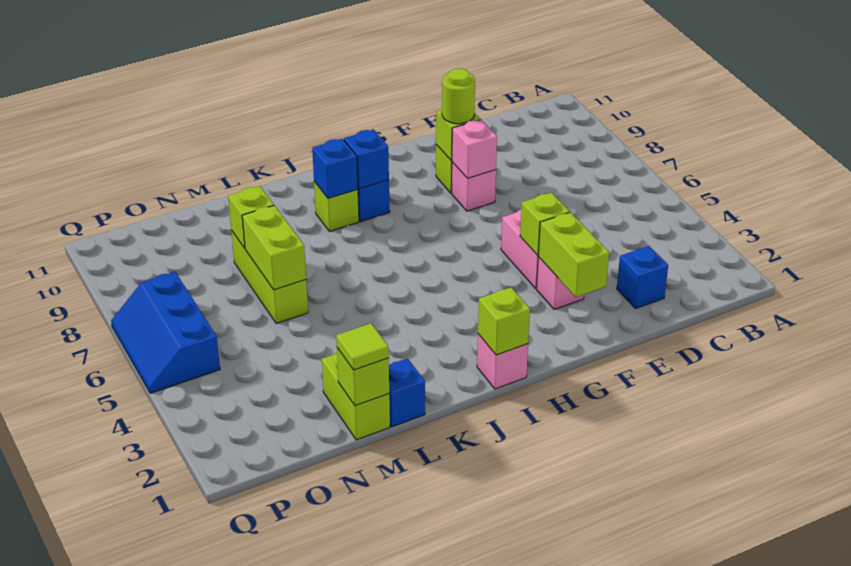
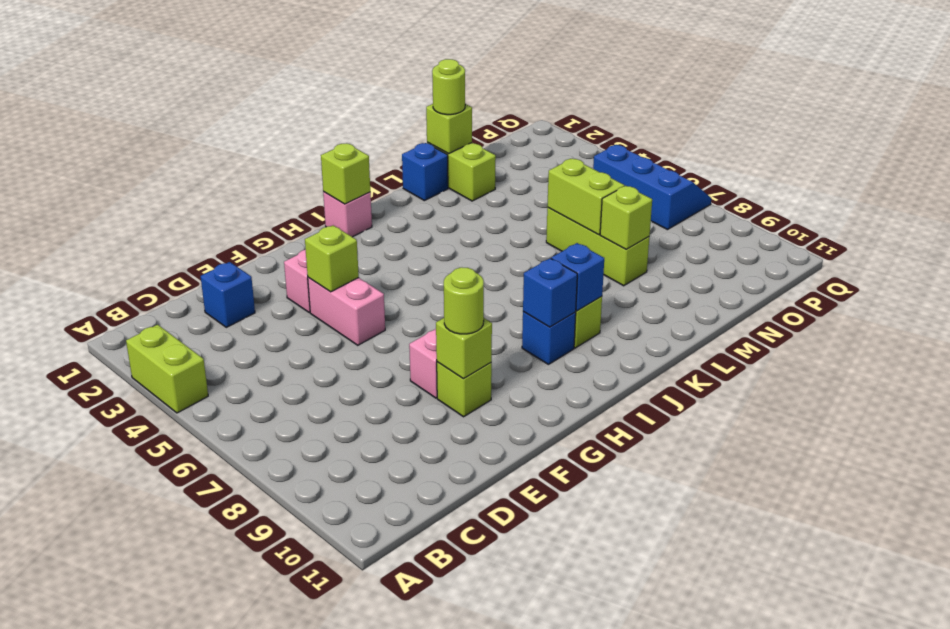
lime brick F2:F3 level 2 -> lime brick A3:A4 level 1
pink brick F8 level 2 -> none
lime tile M1 level 3 -> lime round brick M1 level 3

